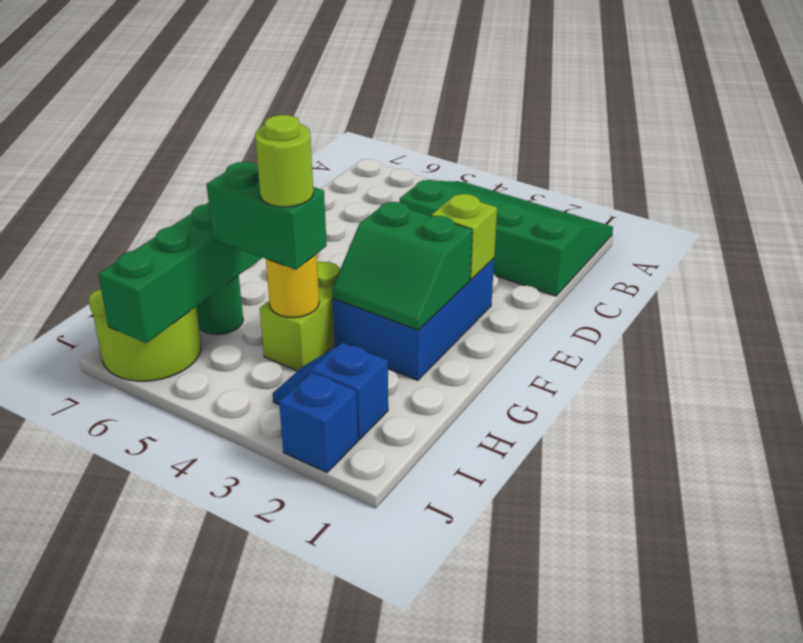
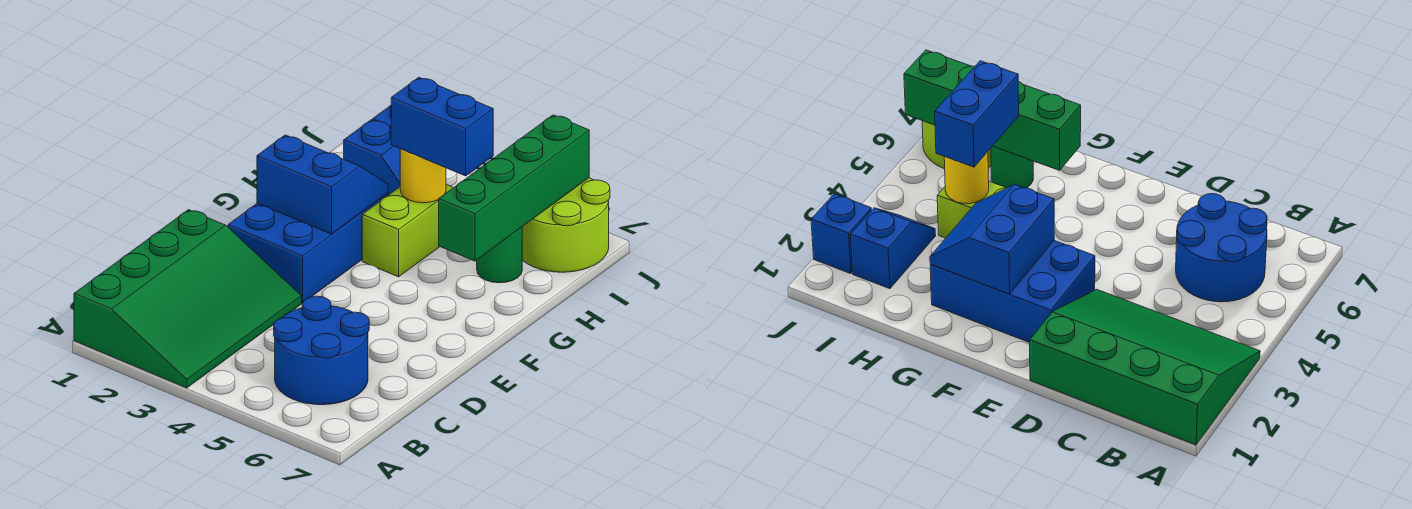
green slope A1:C4 level 1 top C -> green slope A1:D3 level 1 top 1
none -> blue round brick B5:C6 level 1
lime brick E2 level 2 -> none
green slope F2:G3 level 2 top F -> blue slope F2:G3 level 2 top F
green brick H4:H5 level 3 -> blue brick H4:H5 level 3
lime round brick H4 level 4 -> none

